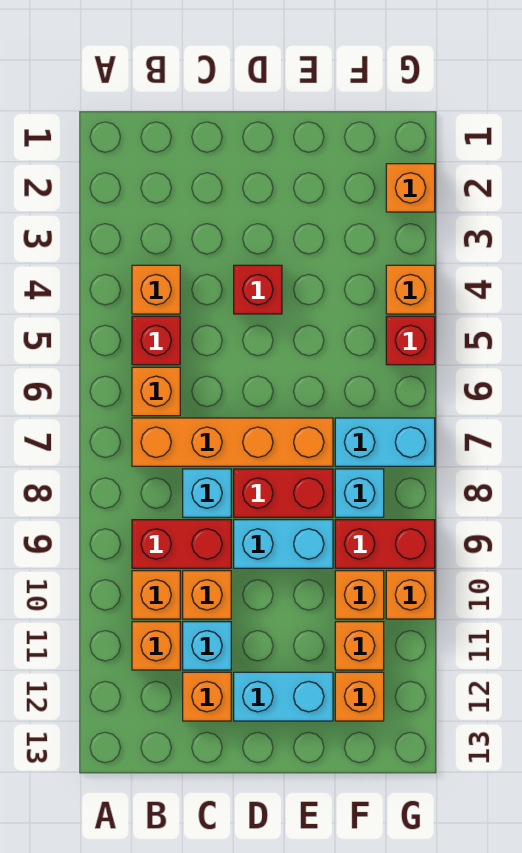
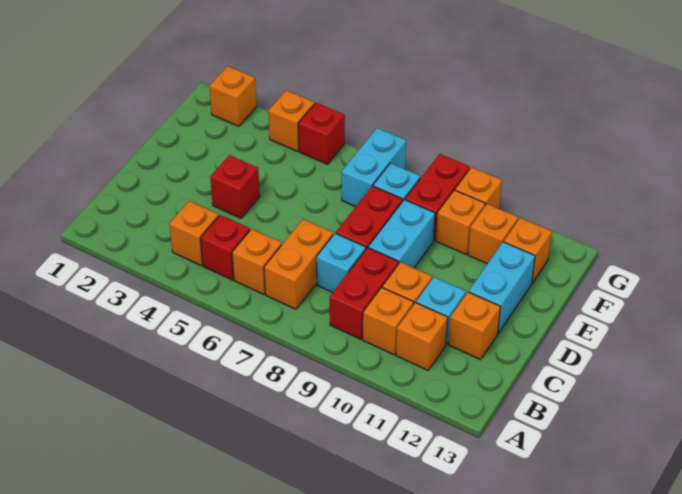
orange brick B7:E7 level 1 -> orange brick B7:C7 level 1

